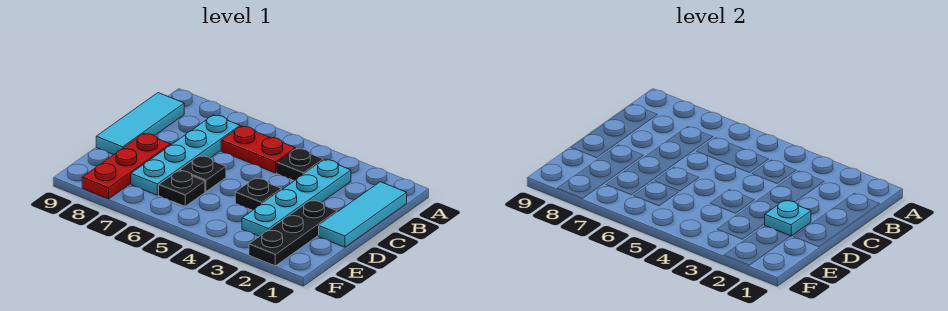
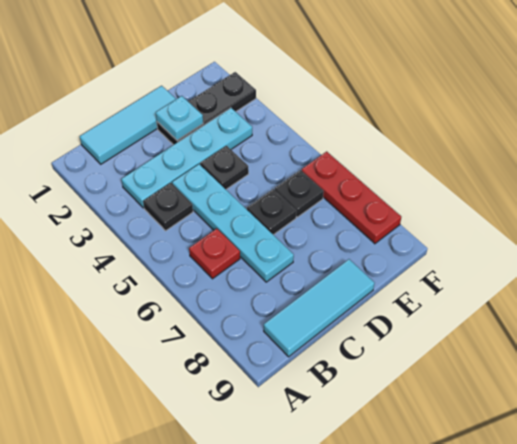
red plate B5:B6 level 1 -> red plate B6 level 1
cyan plate B7:E7 level 1 -> cyan plate C4:C7 level 1
red plate D8:F8 level 1 -> red plate F6:F8 level 1

